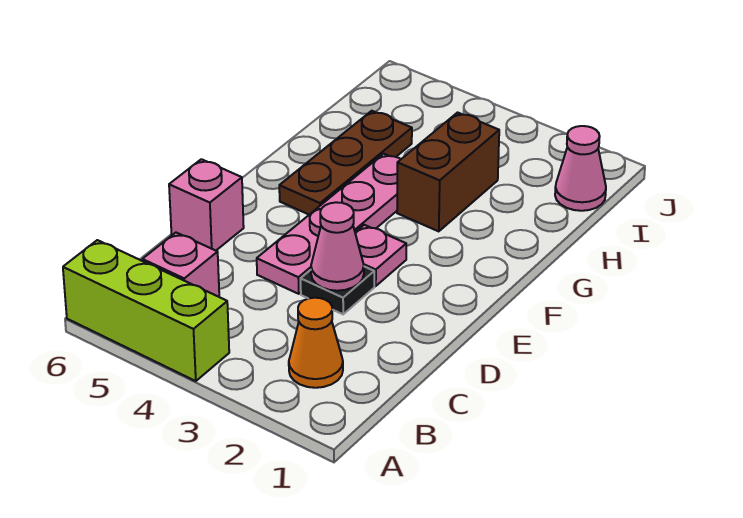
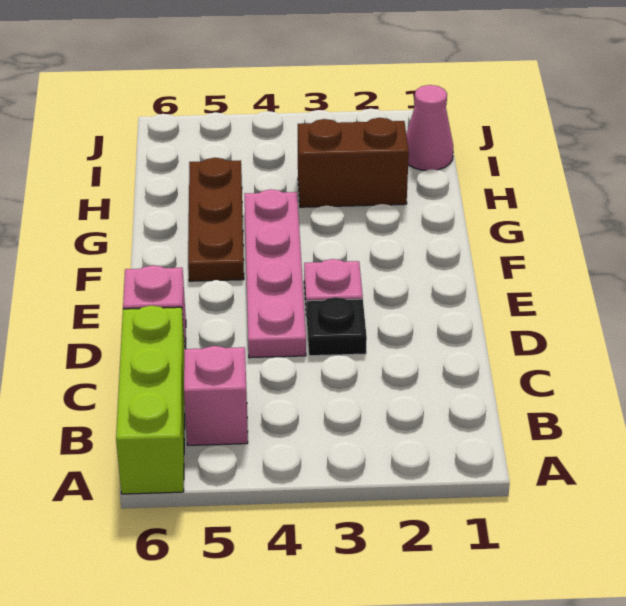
lime brick A4:A6 level 1 -> lime brick A6:C6 level 1
orange cone B2 level 1 -> none
pink cone D3 level 2 -> none
brown brick G3:H3 level 1 -> brown brick H2:H3 level 1

